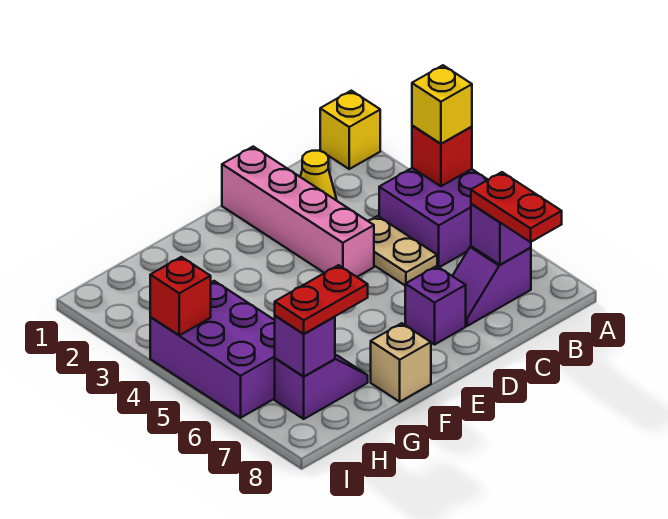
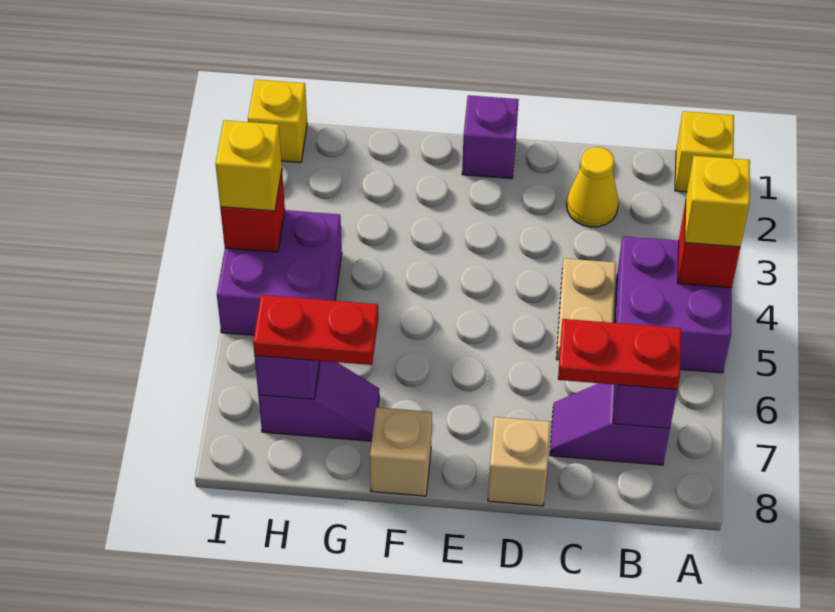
red plate B7:B8 level 3 -> red plate B7:C7 level 3
pink brick D1:D4 level 1 -> none
purple brick D7 level 1 -> purple brick E1 level 1
none -> tan brick D8 level 1
purple brick H4:I6 level 1 -> purple brick H4:I5 level 1
none -> yellow brick I1 level 1
none -> yellow brick I4 level 3

